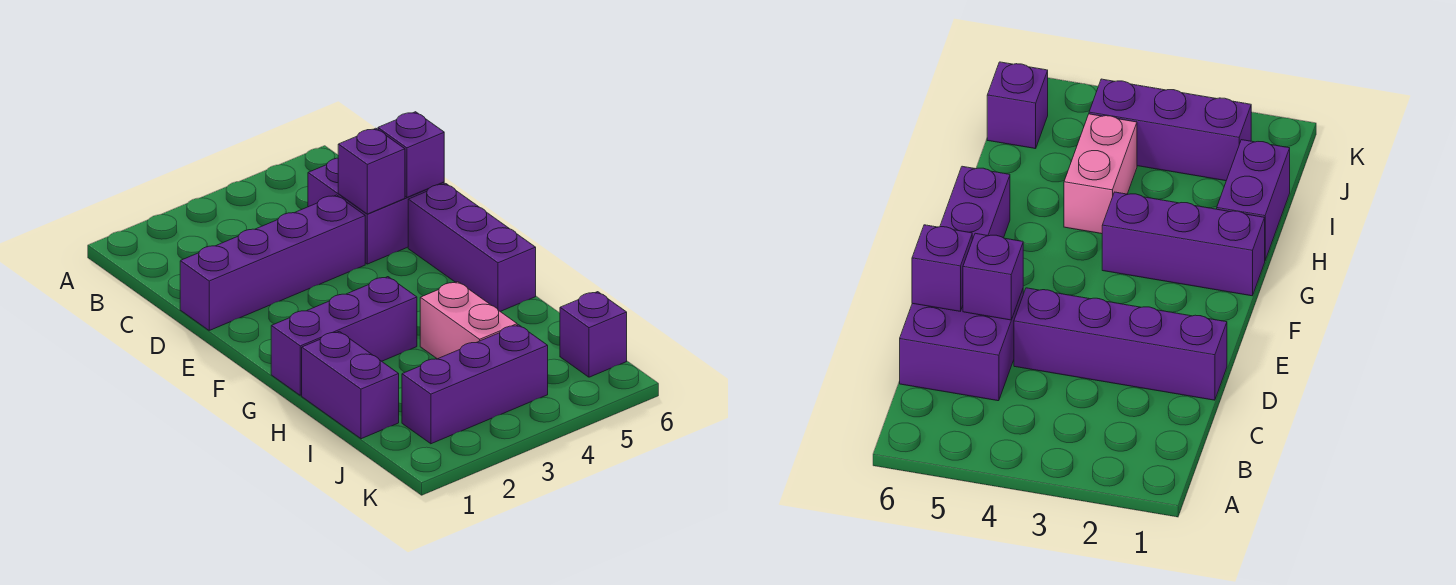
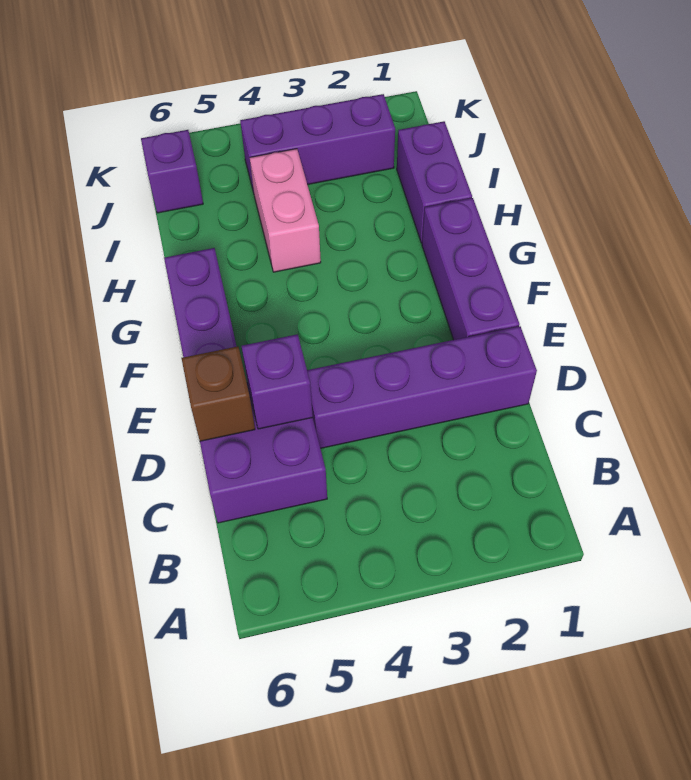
purple brick D6 level 2 -> brown brick D6 level 2
purple brick G1:G3 level 1 -> purple brick E1:G1 level 1

